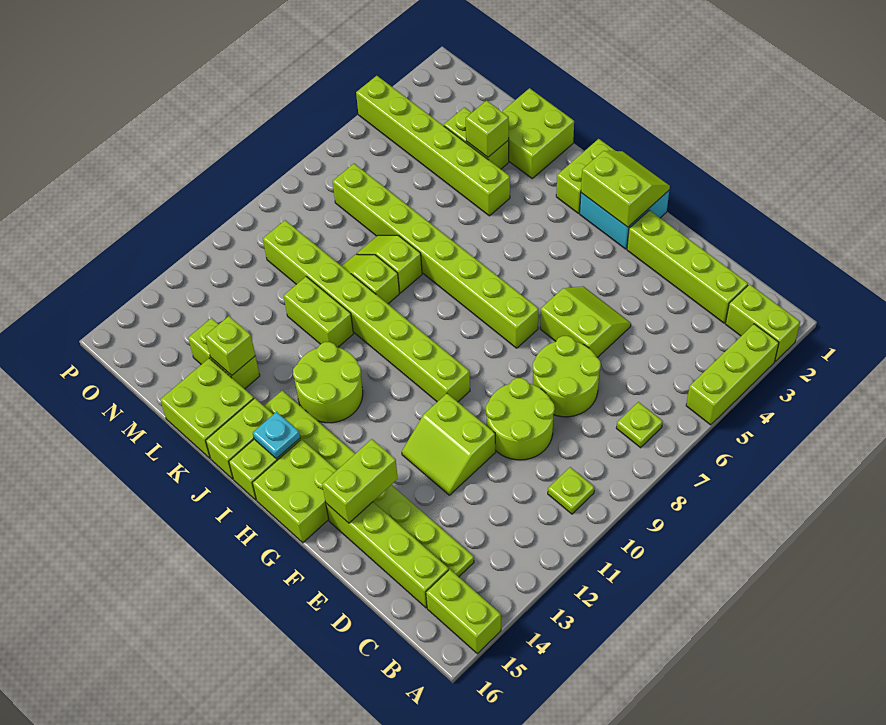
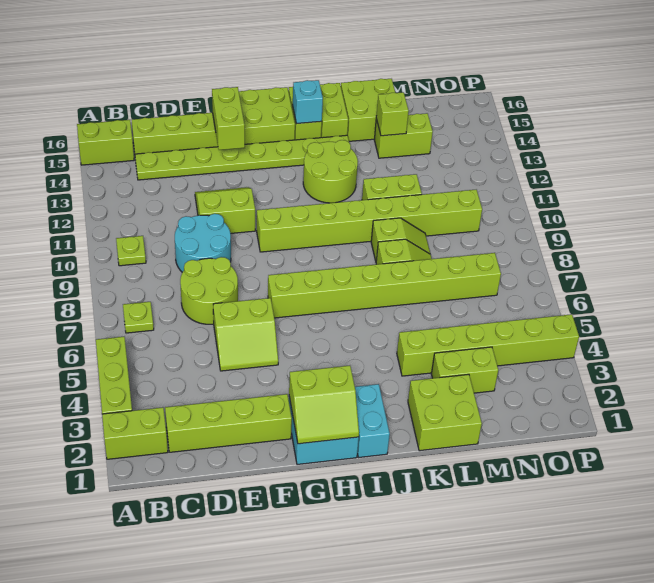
lime round brick D9:E10 level 1 -> cyan round brick D9:E10 level 1
lime brick I1:I2 level 1 -> cyan brick I1:I2 level 1
cyan plate I15 level 2 -> cyan brick I15 level 2
lime brick L3 level 2 -> none

